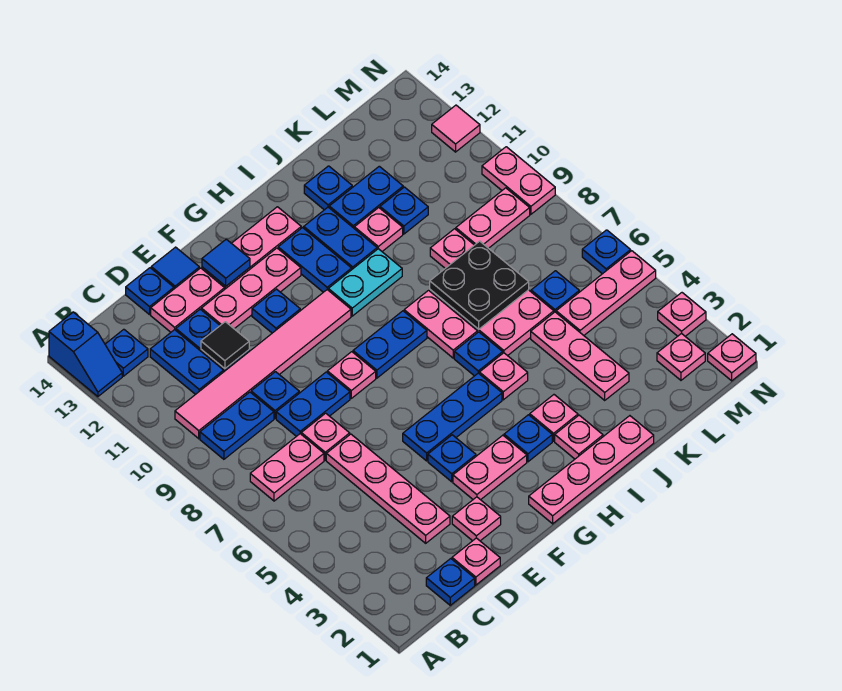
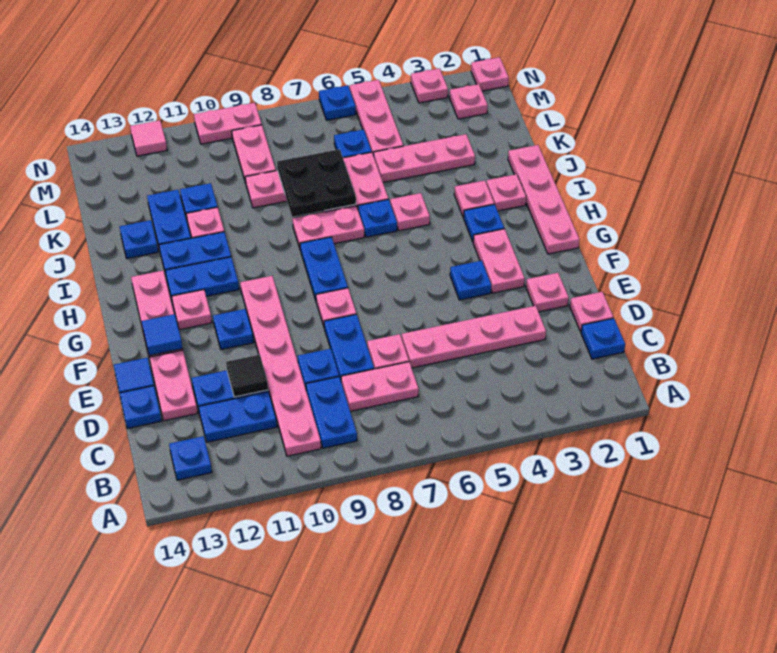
blue slope A13:A14 level 1 top 14 -> none
pink plate B7:C7 level 1 -> pink plate C7:C8 level 1
pink tile B10:G10 level 1 -> pink plate B10:G10 level 1
pink plate E12:G12 level 1 -> pink plate G12 level 1
blue plate F5:H5 level 1 -> none
cyan plate H10:I10 level 1 -> none

